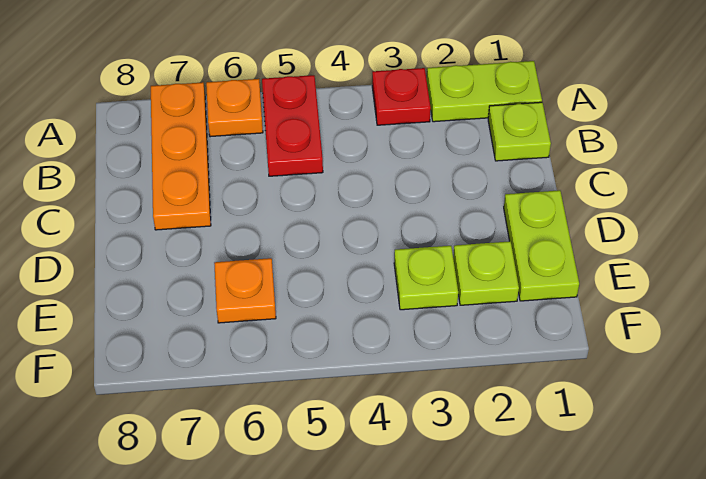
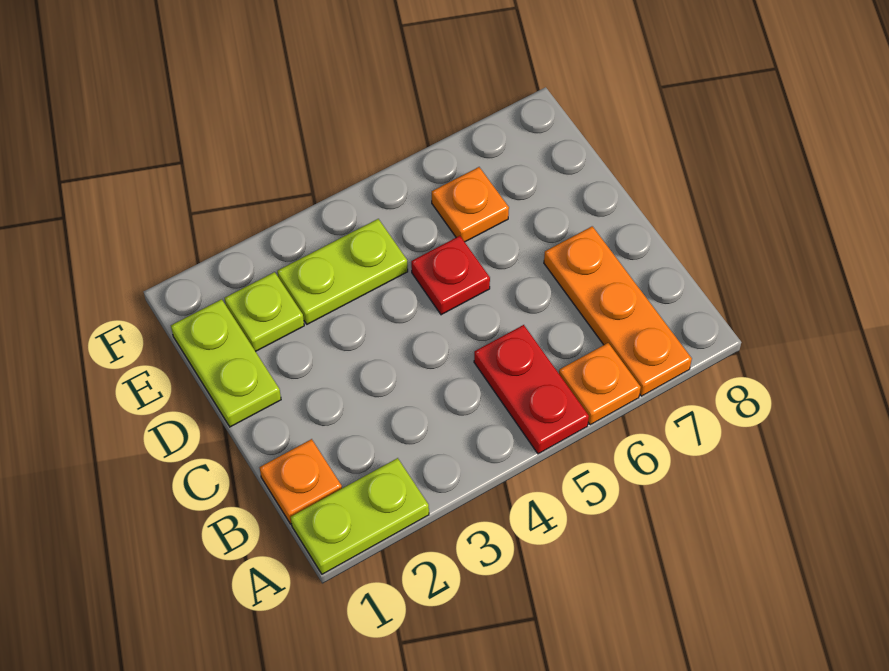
red plate A3 level 1 -> red plate D5 level 1
lime plate B1 level 1 -> orange plate B1 level 1
lime plate E3 level 1 -> lime plate E3:E4 level 1

